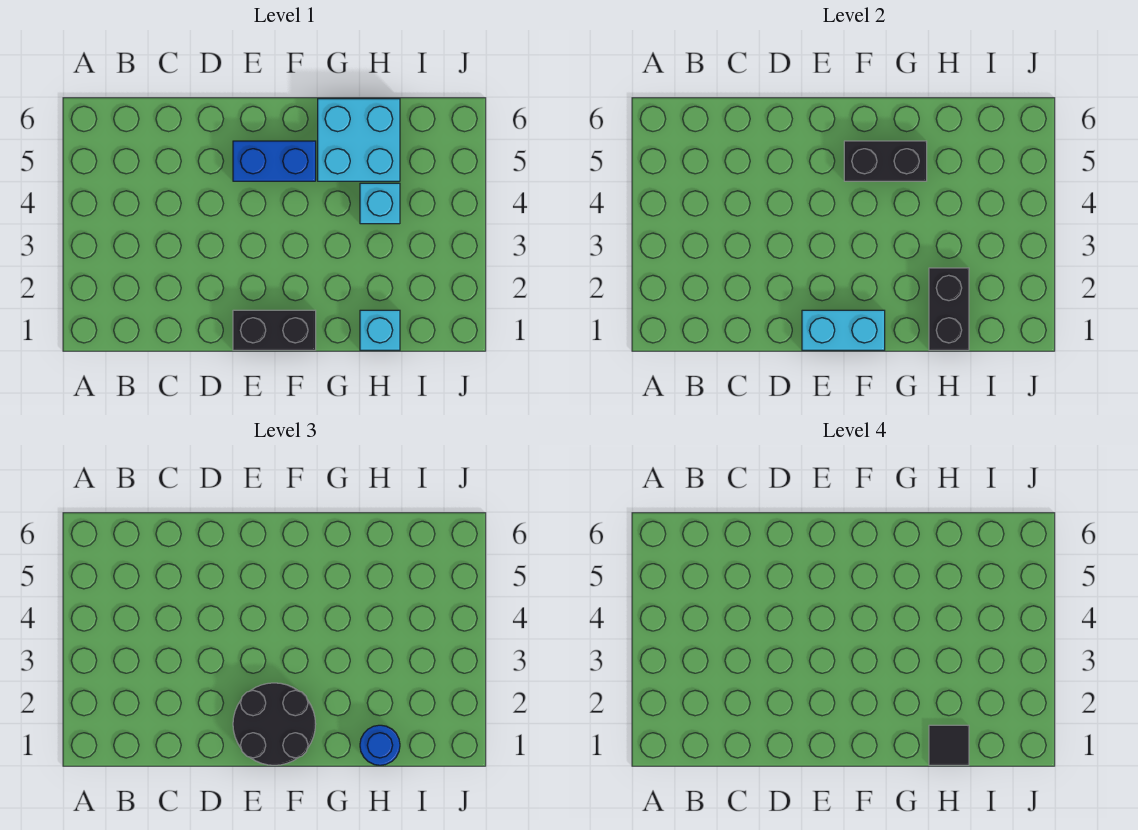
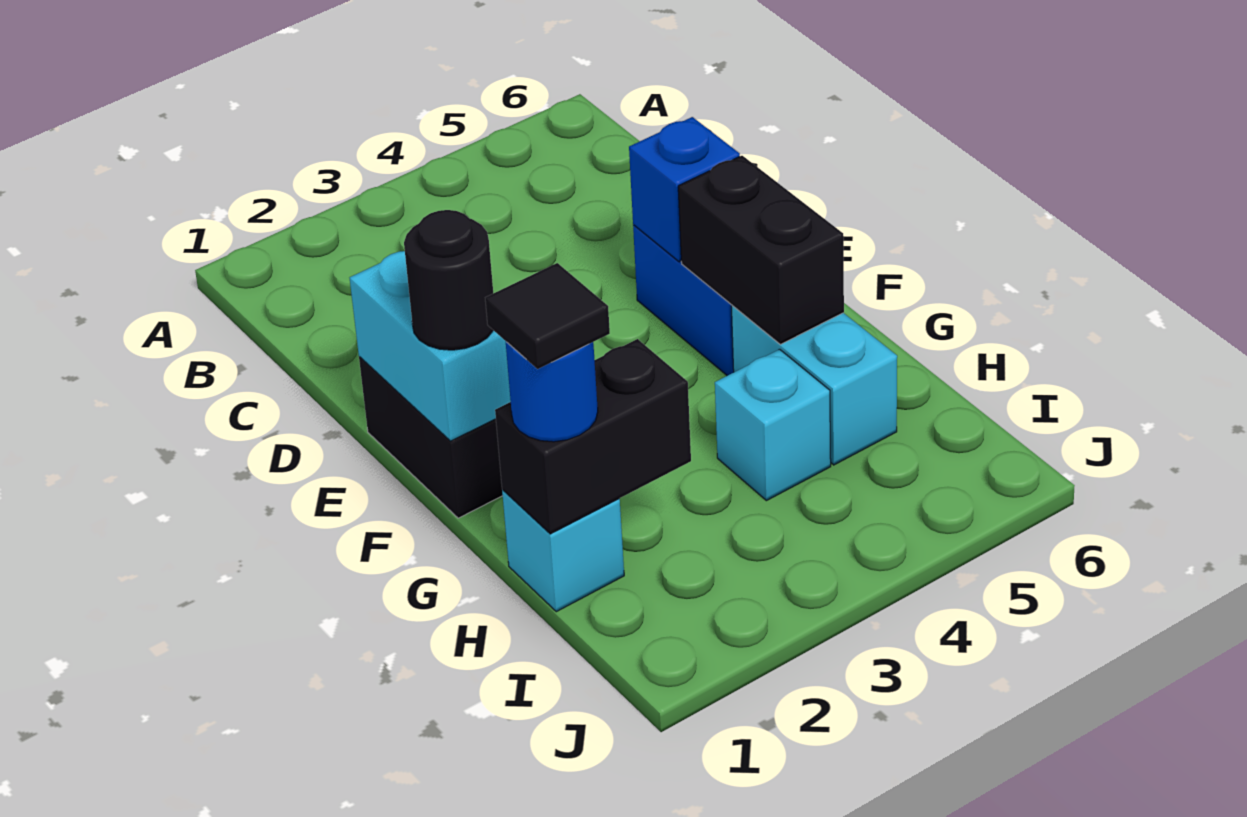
black round brick E1:F2 level 3 -> black round brick F1 level 3
none -> blue brick E5 level 2
cyan brick G5:H6 level 1 -> cyan brick G5:H5 level 1

